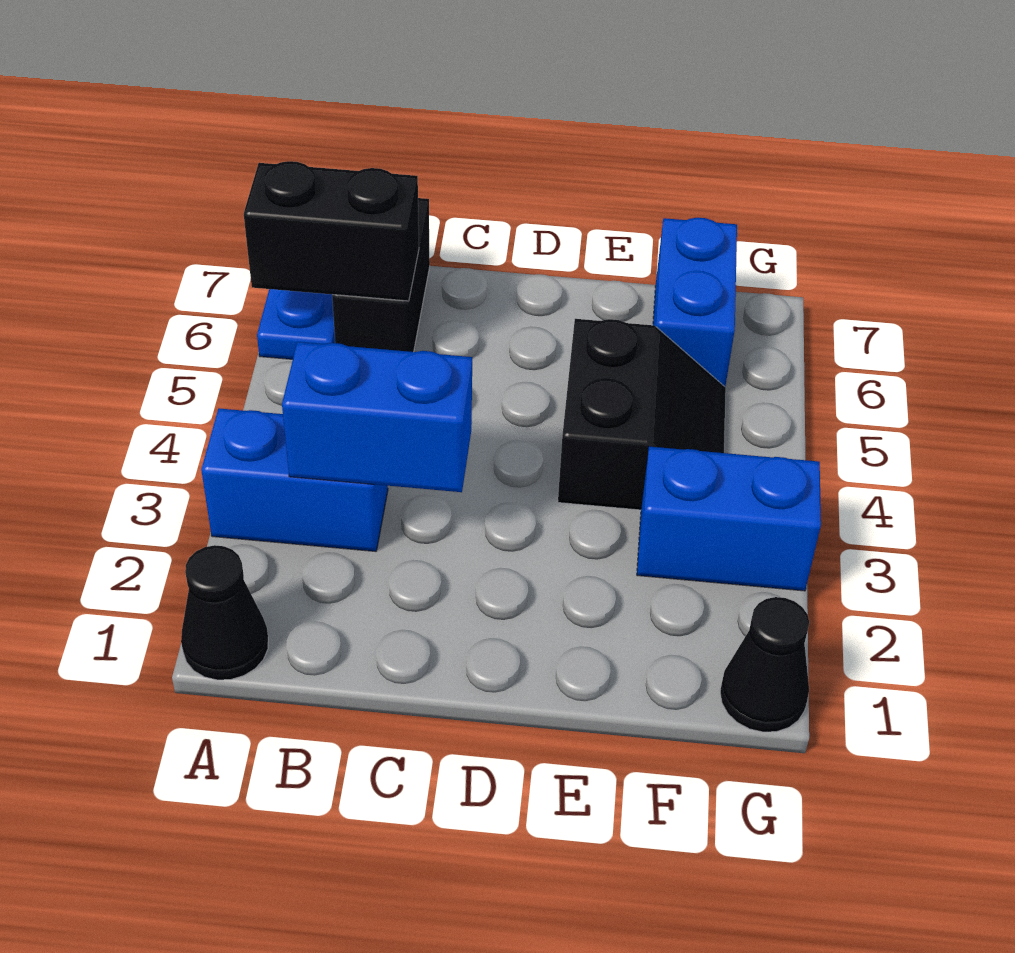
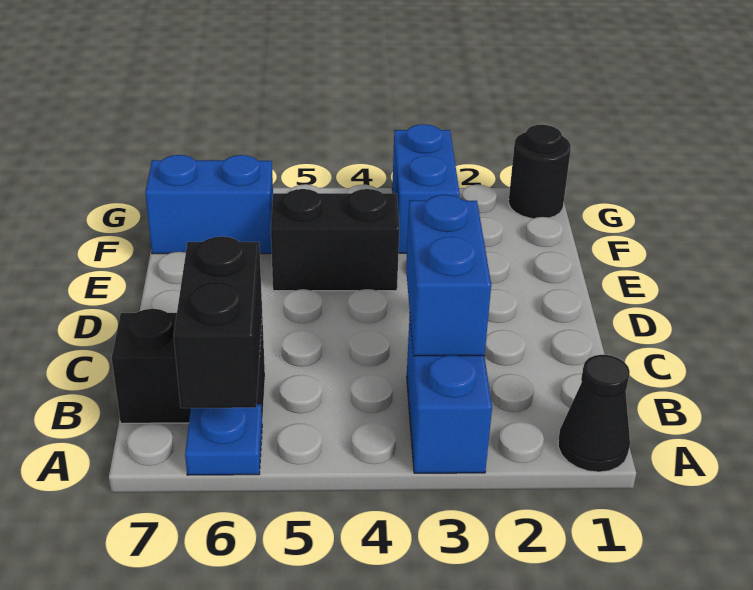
black cone G1 level 1 -> black round brick G1 level 1

